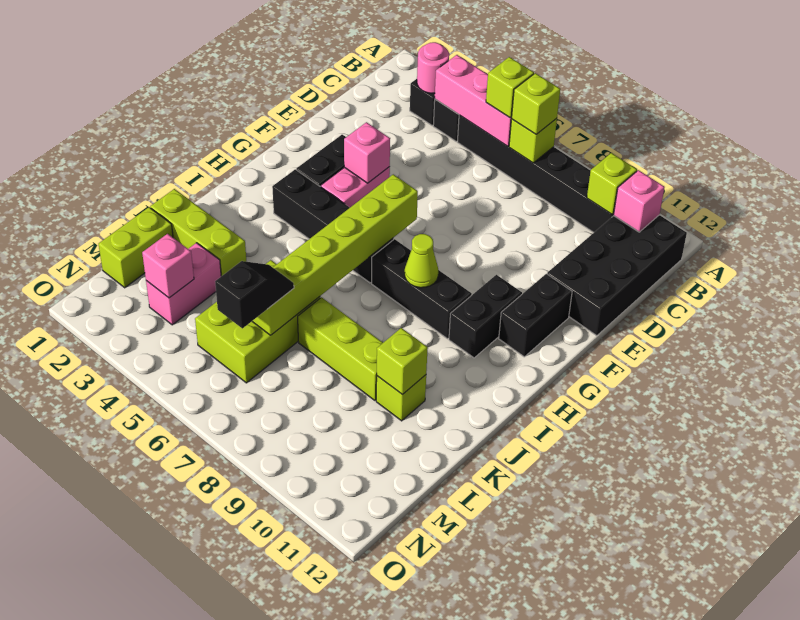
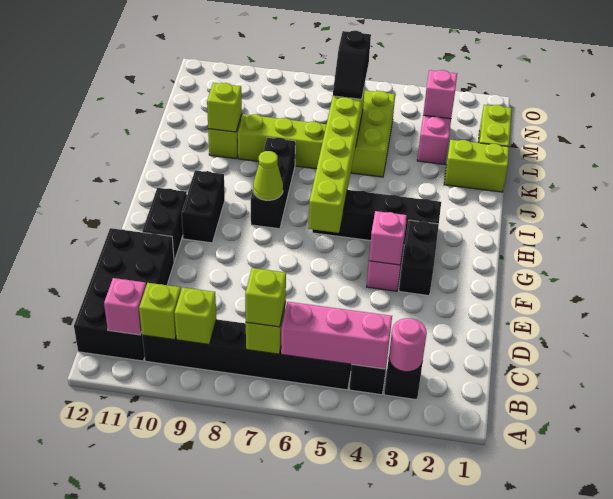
lime brick B6 level 3 -> lime brick B9 level 2
black brick H7:H9 level 1 -> black brick H8:J8 level 1
lime brick K1:K3 level 1 -> lime brick K1:K2 level 1

